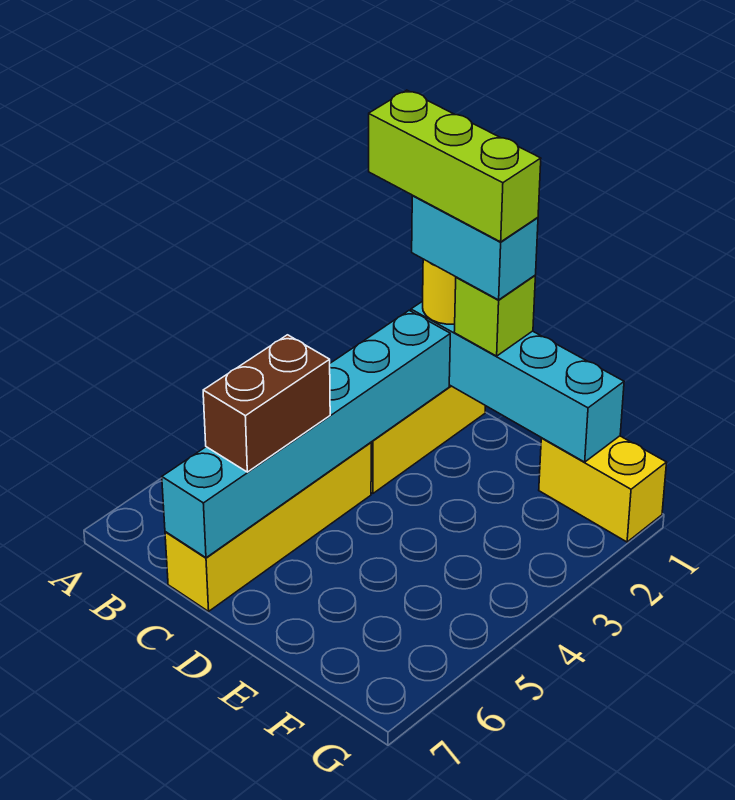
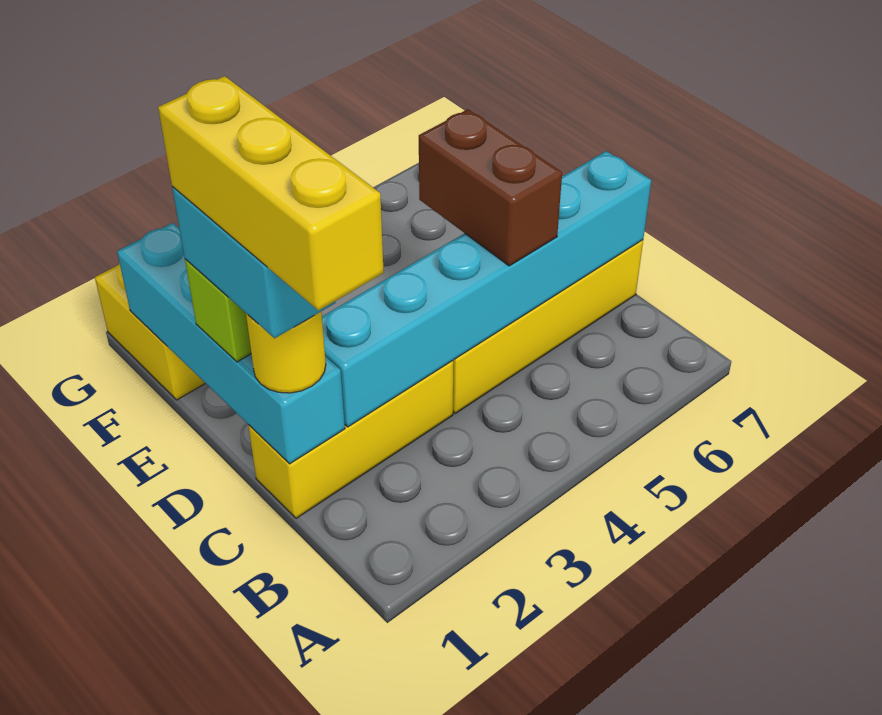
lime brick B1:D1 level 5 -> yellow brick B1:D1 level 5
brown brick C5:C6 level 3 -> brown brick C5:D5 level 3

